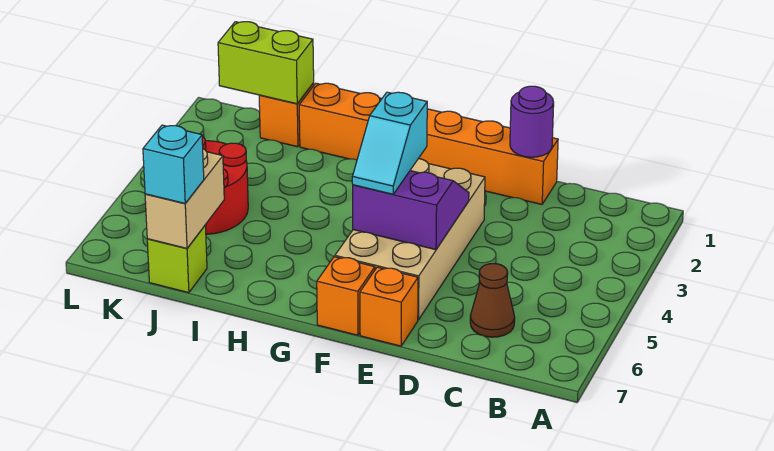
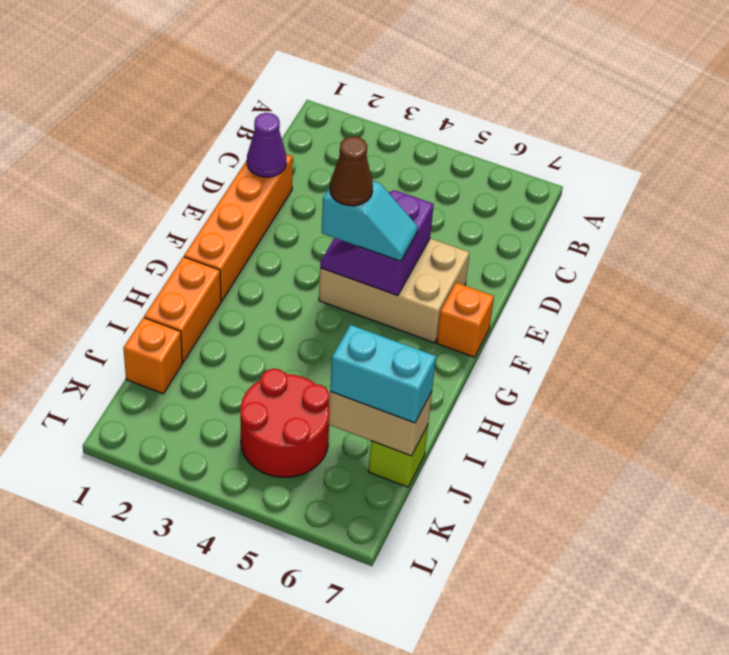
brown cone C6 level 1 -> brown cone F4 level 4
purple round brick D1 level 2 -> purple cone D1 level 2
tan brick E3:F6 level 1 -> tan brick E4:F6 level 1
orange brick E7 level 1 -> none
lime brick J1:K1 level 2 -> none
cyan brick J7 level 3 -> cyan brick J6:J7 level 3

